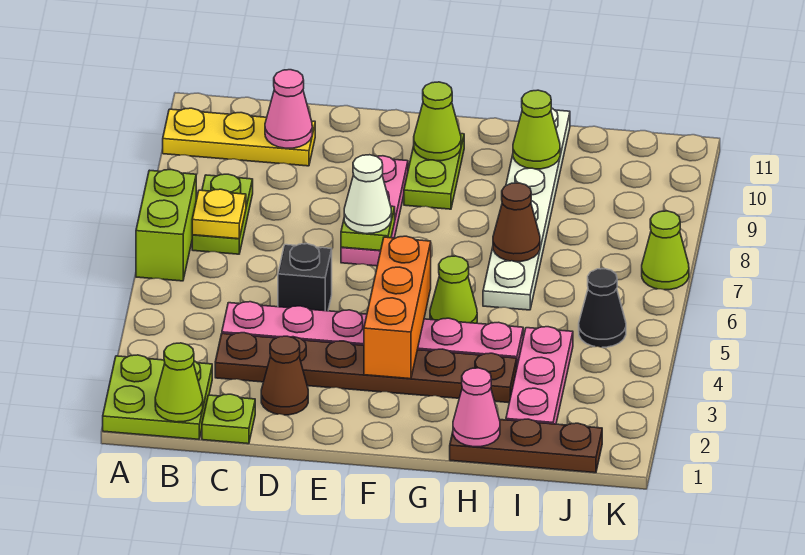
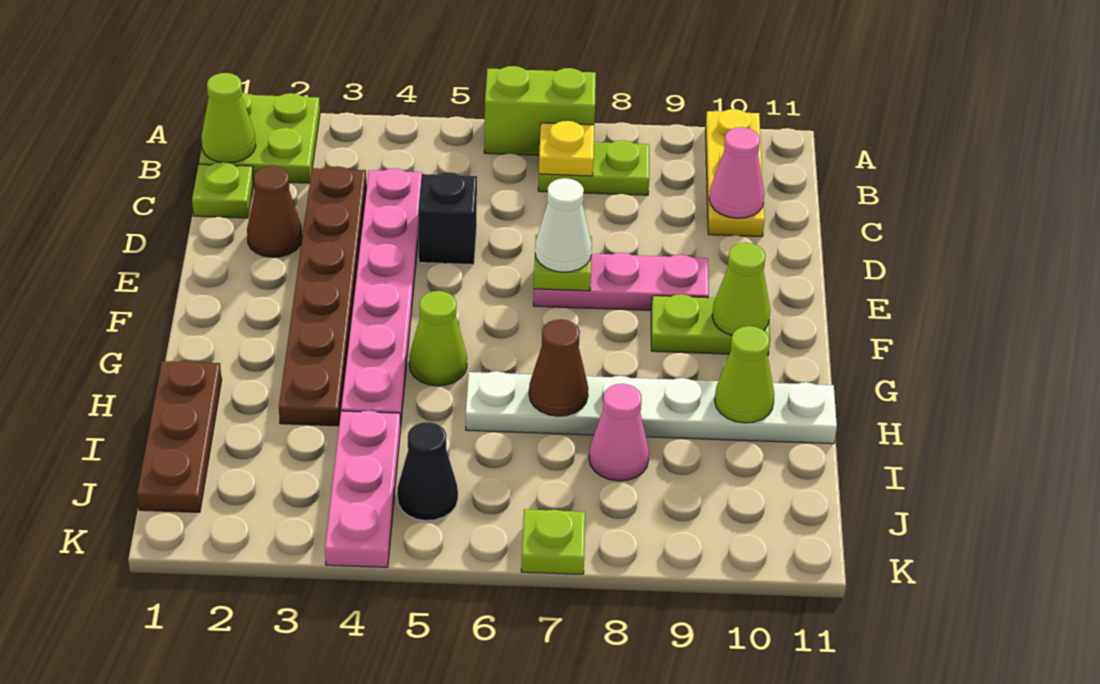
orange brick F3:F5 level 2 -> none
pink cone H1 level 2 -> pink cone I8 level 1
pink plate I2:I4 level 1 -> pink plate I4:K4 level 1
lime cone K7 level 1 -> lime plate K7 level 1

